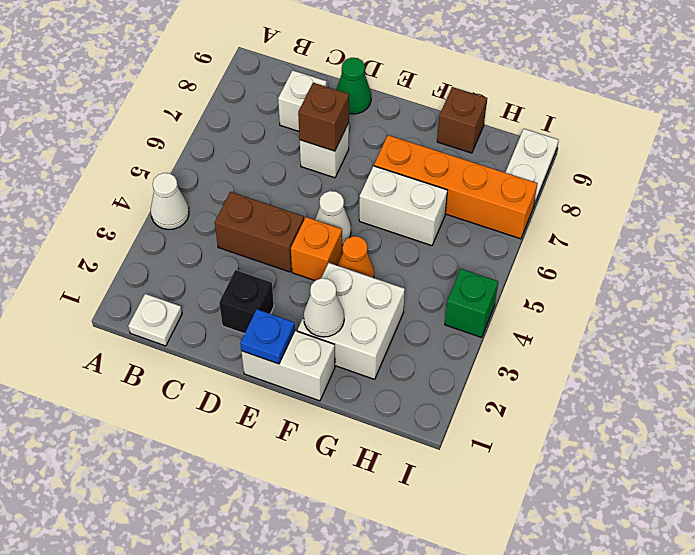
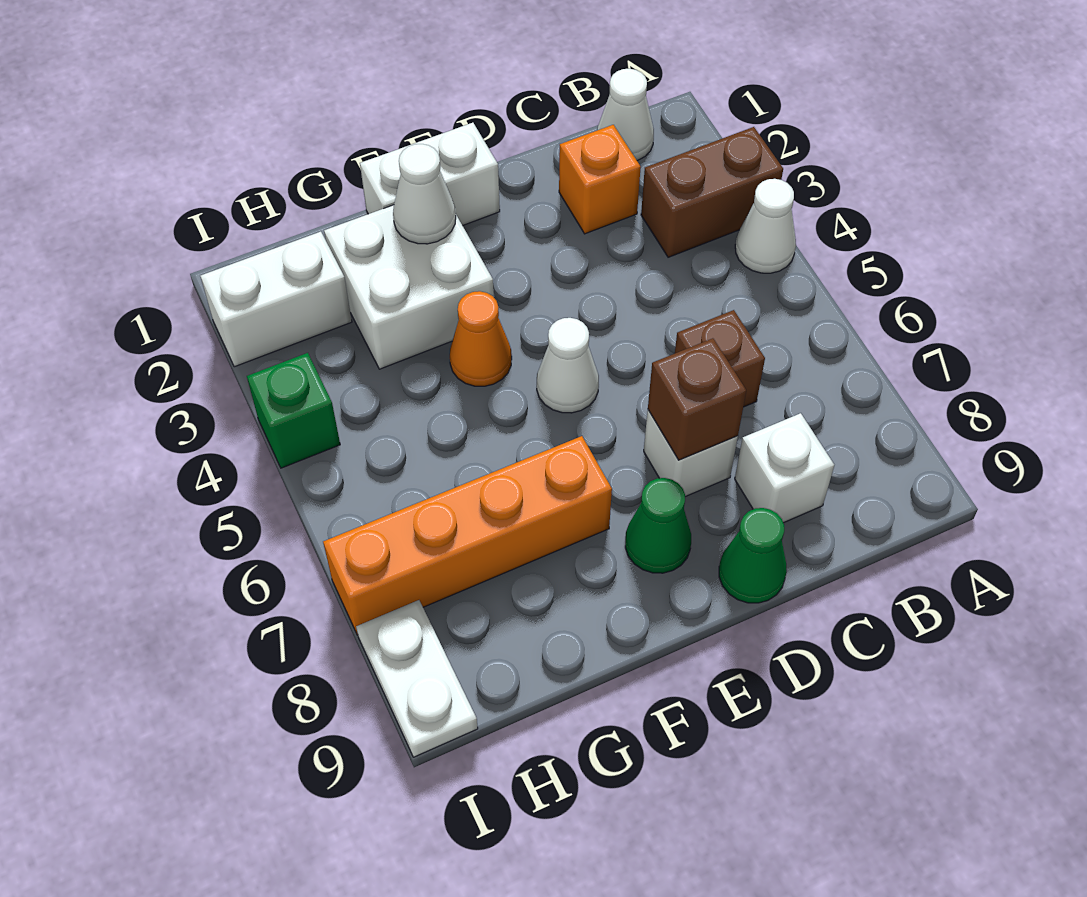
white plate B1 level 1 -> white cone B1 level 1
brown brick C4:D4 level 1 -> brown brick A3:B3 level 1
black brick D2 level 1 -> none
blue plate E1 level 2 -> none
orange brick E4 level 1 -> orange brick C2 level 1
none -> green cone E8 level 1
white brick F6:G6 level 1 -> white brick H2:I2 level 1
brown brick G9 level 1 -> brown brick C6 level 1

